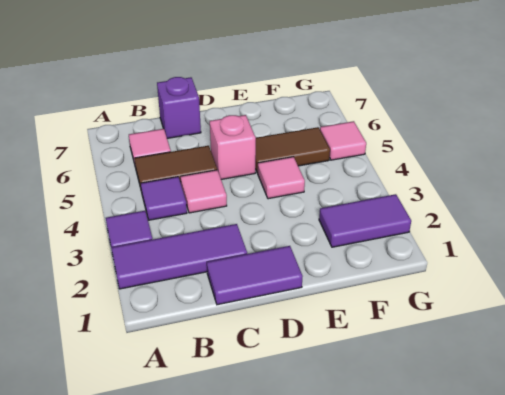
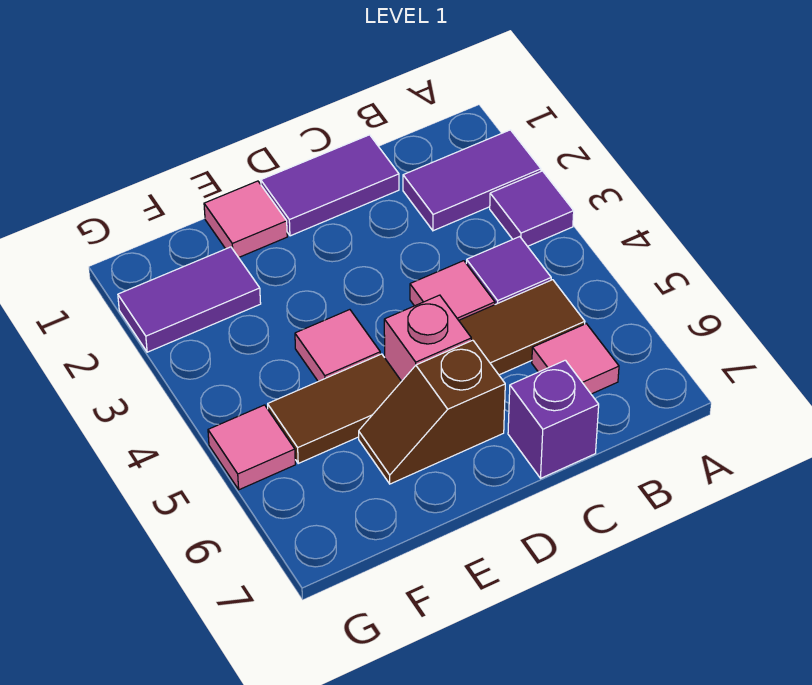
purple tile A2:C2 level 1 -> purple tile A2:B2 level 1
none -> brown slope D6:E6 level 1 top D
none -> pink tile E1 level 1

